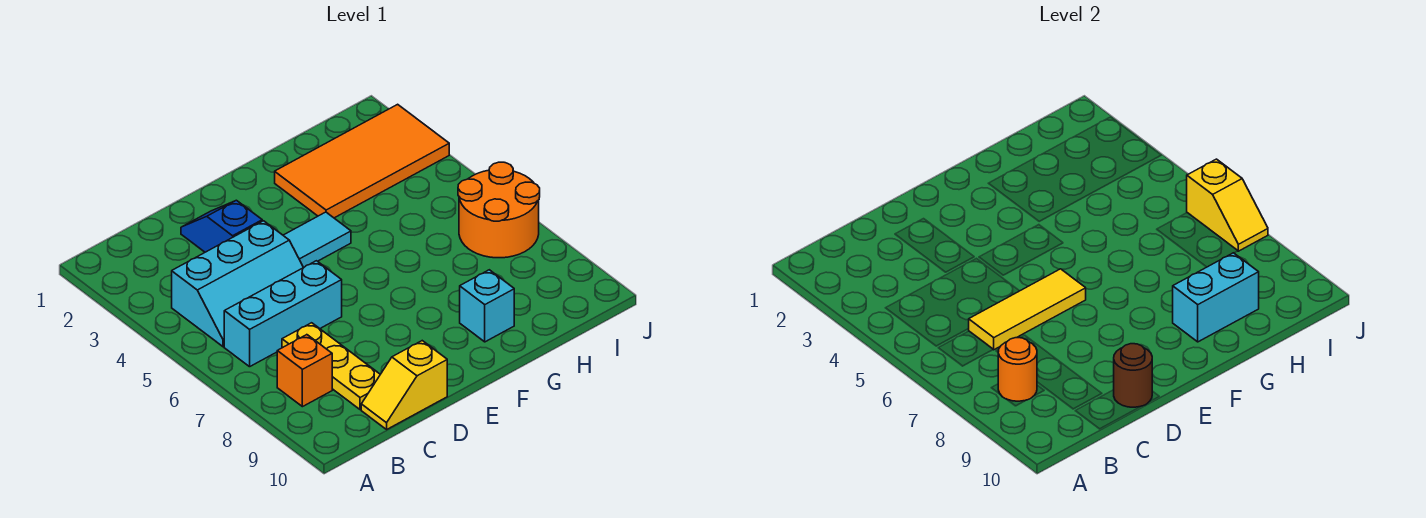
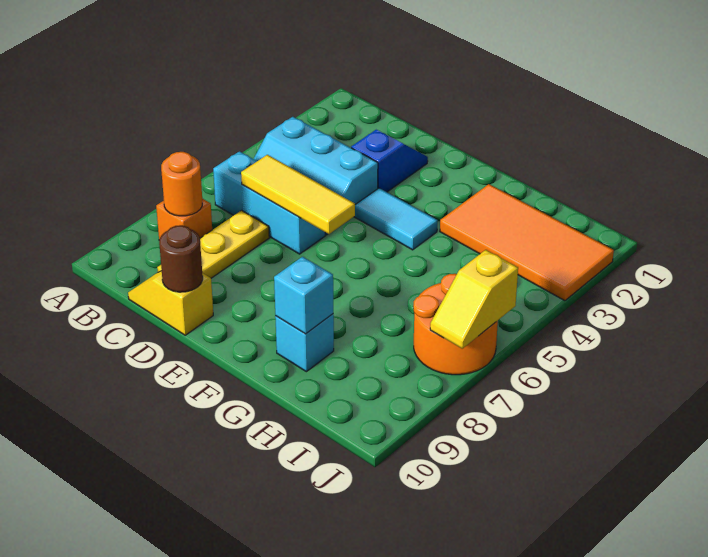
cyan brick G9:H9 level 2 -> cyan brick G9 level 2

